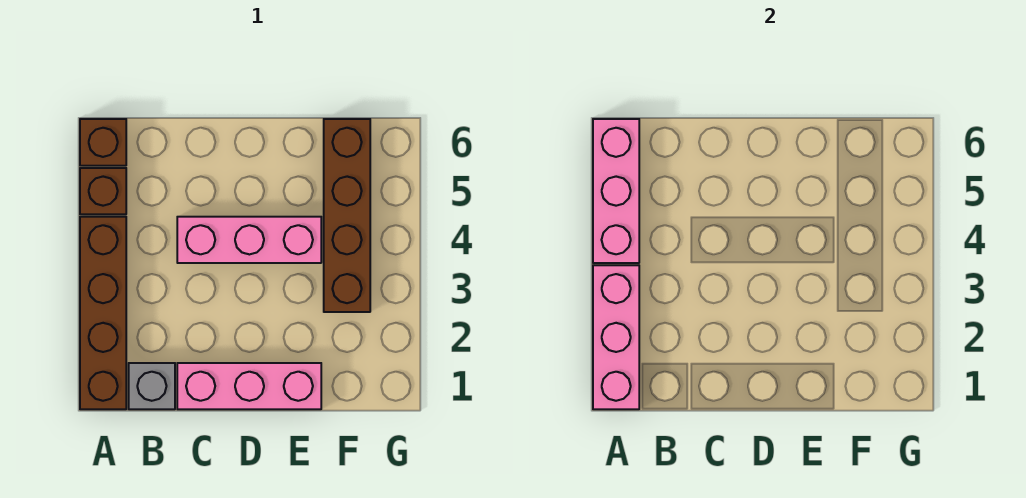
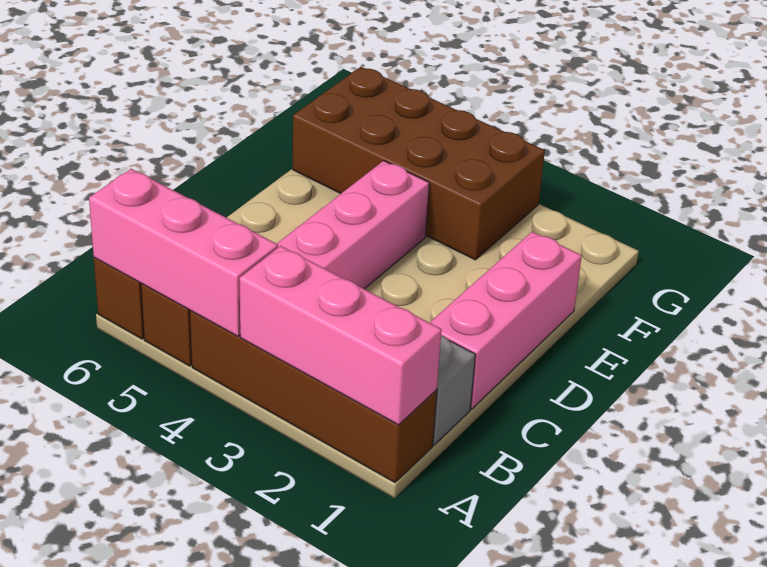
brown brick F3:F6 level 1 -> brown brick F3:G6 level 1

